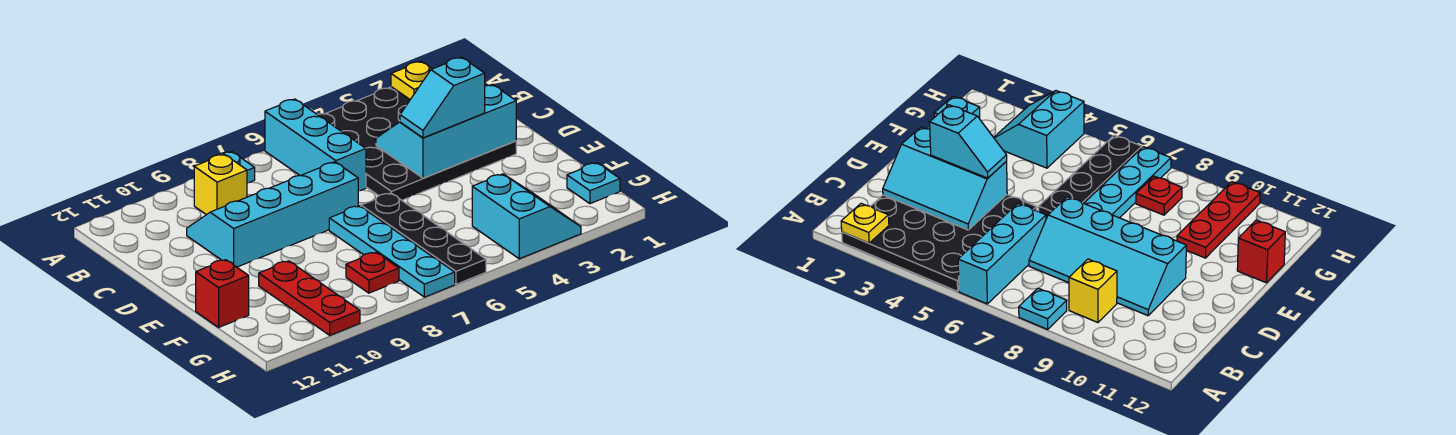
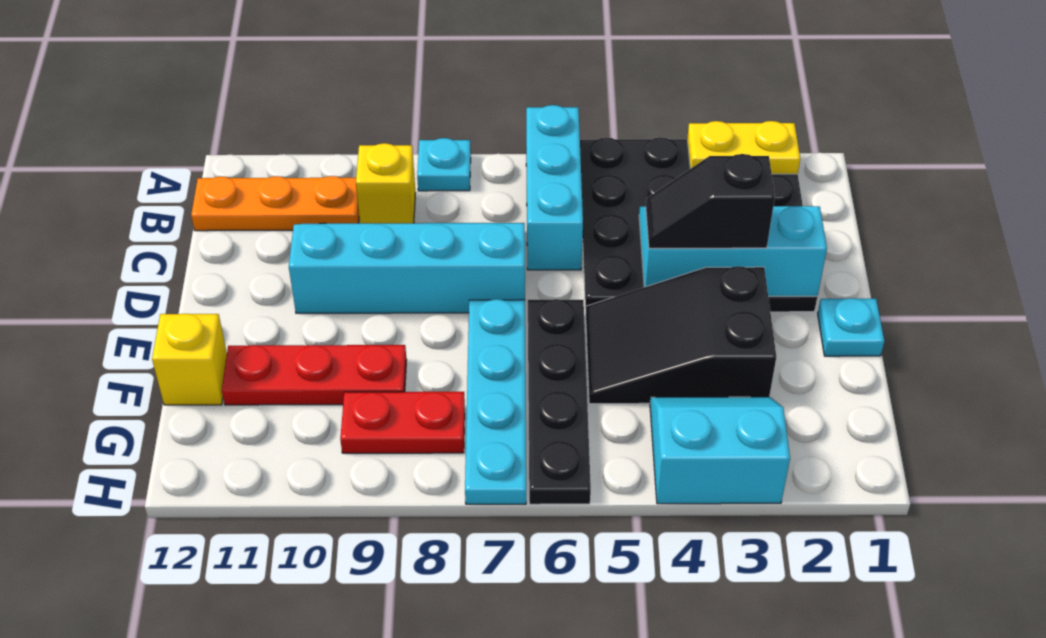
yellow plate A2 level 2 -> yellow plate A2:A3 level 2
none -> orange plate B10:B12 level 1
cyan slope D3:D4 level 3 top 3 -> black slope D3:D4 level 3 top 3
none -> black slope E3:F5 level 1 top 3
red plate F10:H10 level 1 -> red plate F9:F11 level 1
red brick F12 level 1 -> yellow brick F12 level 1
cyan plate G1 level 1 -> cyan plate E1 level 1
cyan slope G3:H4 level 1 top 4 -> cyan slope G3:H4 level 1 top H
red plate G8 level 1 -> red plate G8:G9 level 1

